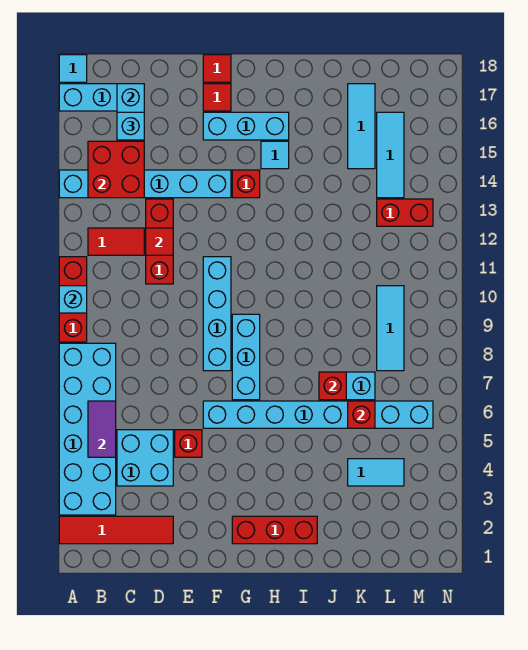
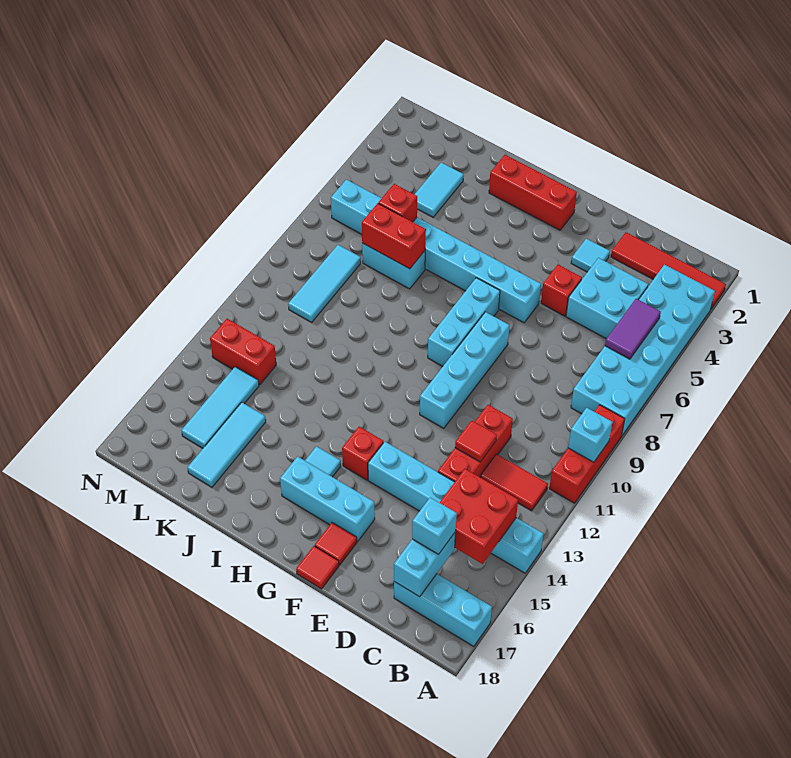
cyan tile A18 level 1 -> cyan tile E3 level 1
red brick J7 level 2 -> red brick J7:K7 level 2
cyan tile K4:L4 level 1 -> cyan tile K3:K4 level 1

